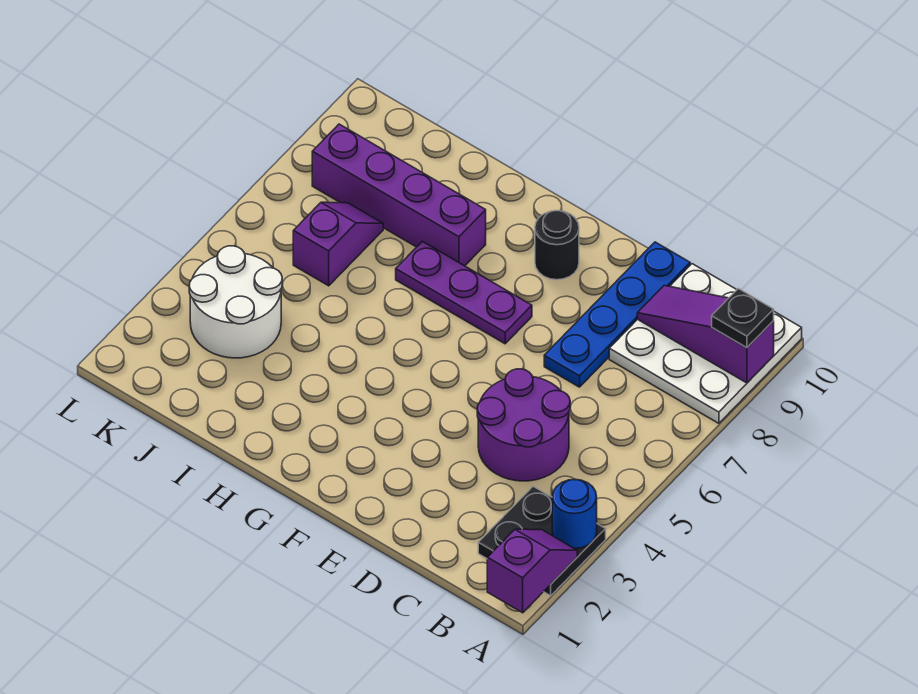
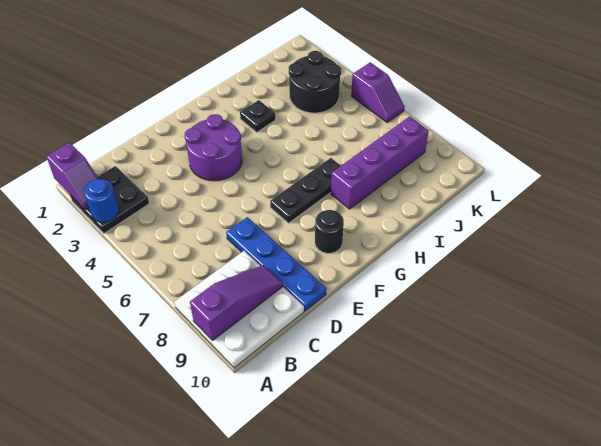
black plate A9 level 3 -> black plate H3 level 1
purple round brick C4:D5 level 1 -> purple round brick E3:F4 level 1
purple plate F7:H7 level 1 -> black plate F7:H7 level 1
white round brick J3:K4 level 1 -> black round brick J3:K4 level 1
purple slope J6:J7 level 1 top 6 -> purple slope L5:L6 level 1 top 5

